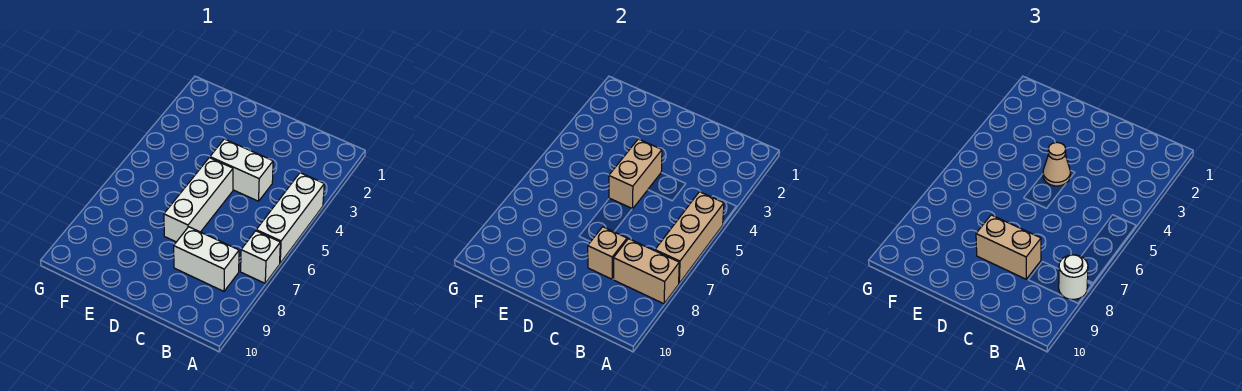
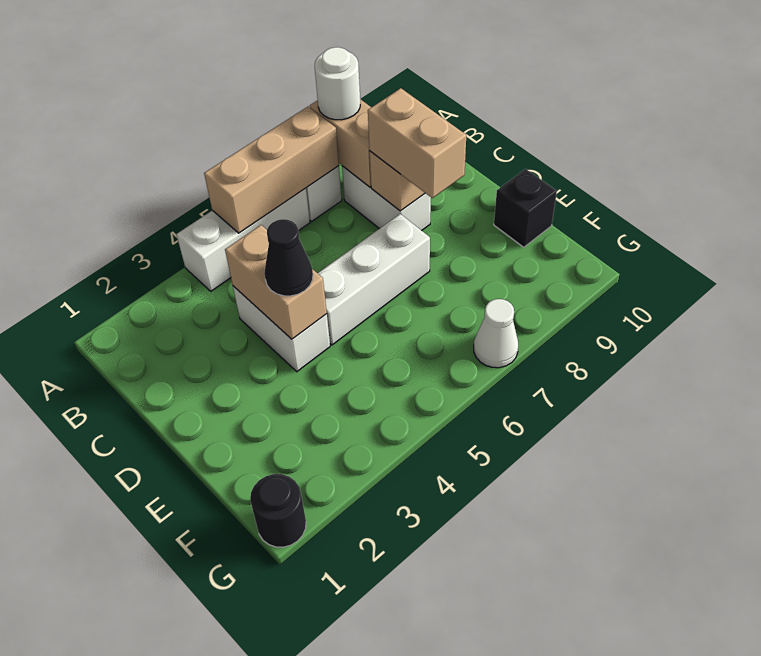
tan brick D4:D5 level 2 -> tan brick C4:D4 level 2
tan cone D4 level 3 -> black cone D4 level 3
none -> black brick E10 level 1
none -> black round brick G1 level 1
none -> white cone G7 level 1

